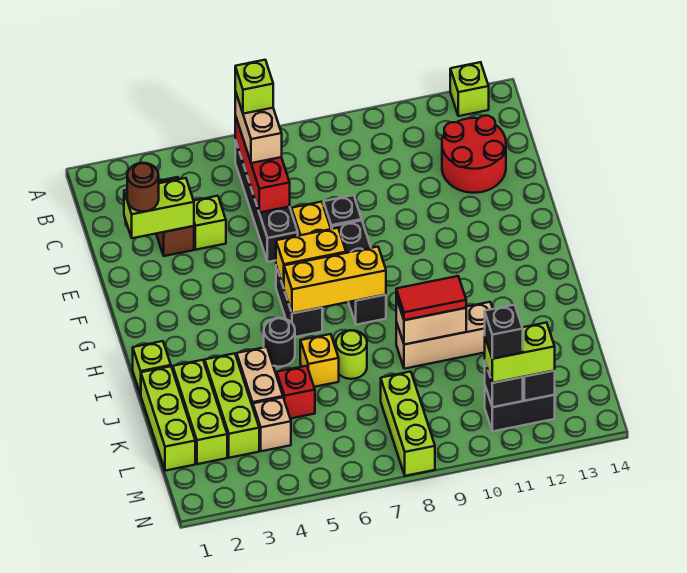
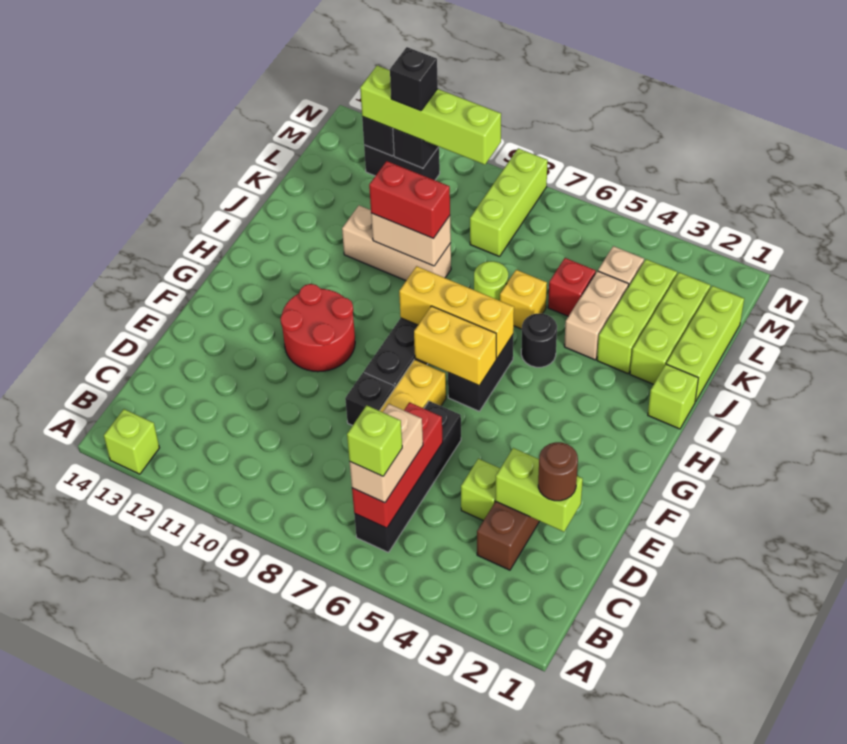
red round brick C12:D13 level 1 -> red round brick F10:G11 level 1
red tile J9:J10 level 3 -> red brick J9:J10 level 3
lime brick M11:M12 level 3 -> lime brick M9:M12 level 3

